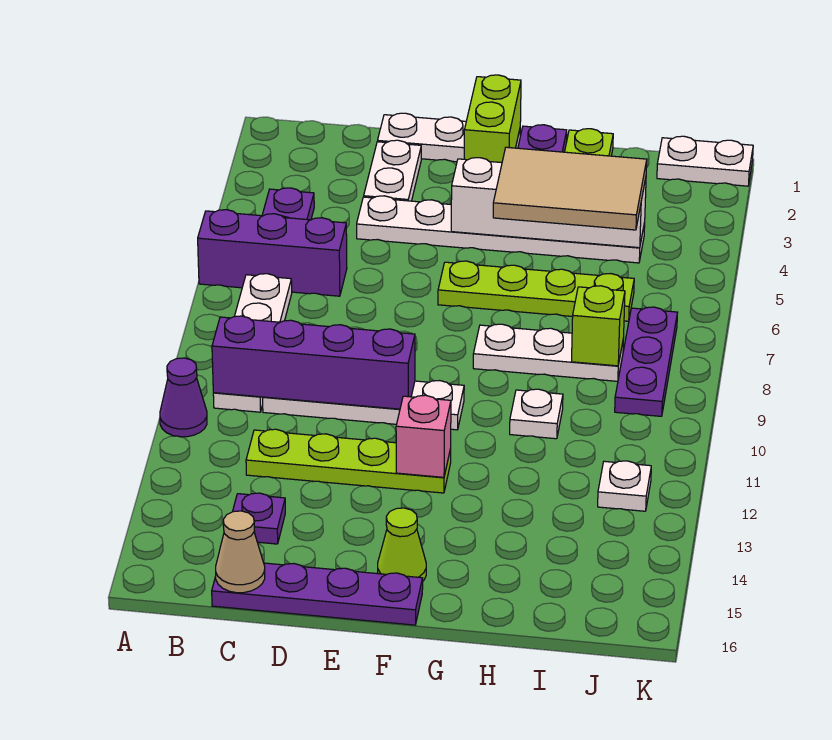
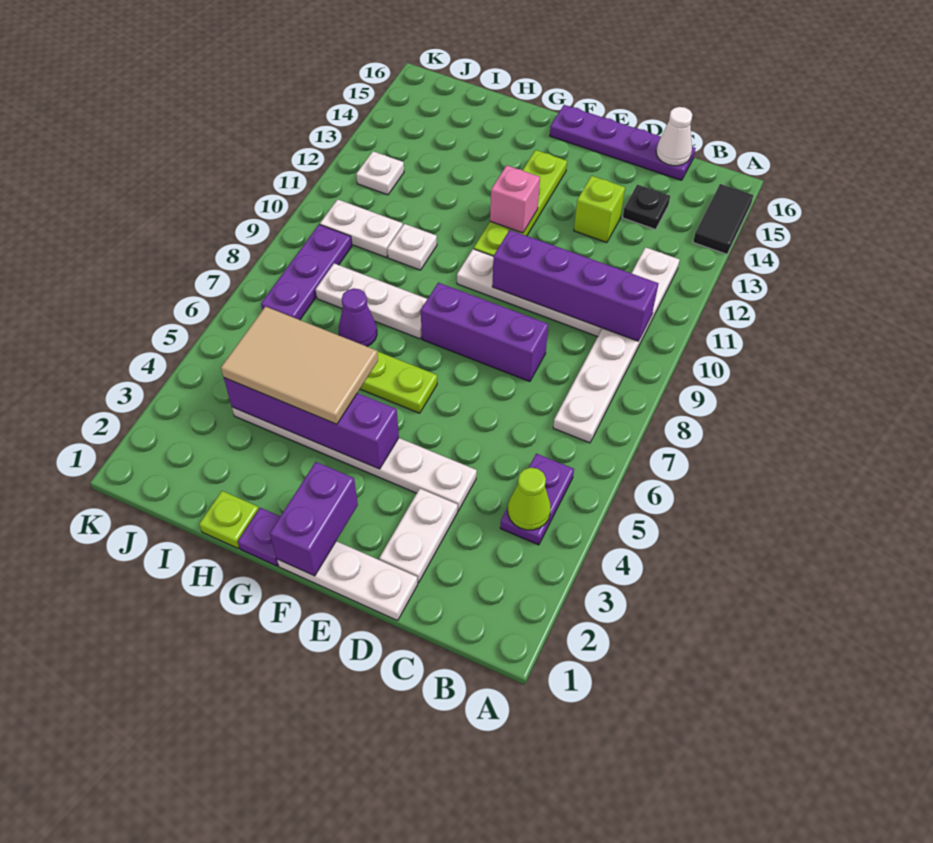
purple brick A6:C6 level 1 -> purple brick D8:F8 level 1
purple cone A11 level 1 -> purple cone H7 level 1
none -> black tile A14:A15 level 1
white plate B7:B10 level 1 -> white plate B7:B12 level 1
lime plate C12:F12 level 1 -> lime plate F11:F14 level 1
purple plate C14 level 1 -> black plate C14 level 1
tan cone C16 level 2 -> white cone C16 level 2
lime brick F1:F2 level 2 -> purple brick F1:F2 level 2
white brick F4:I4 level 2 -> purple brick F4:I4 level 2
lime cone F15 level 1 -> lime cone B4 level 2
lime brick I8 level 2 -> lime brick D13 level 1
white plate J1:K1 level 1 -> white plate I10:J10 level 1

